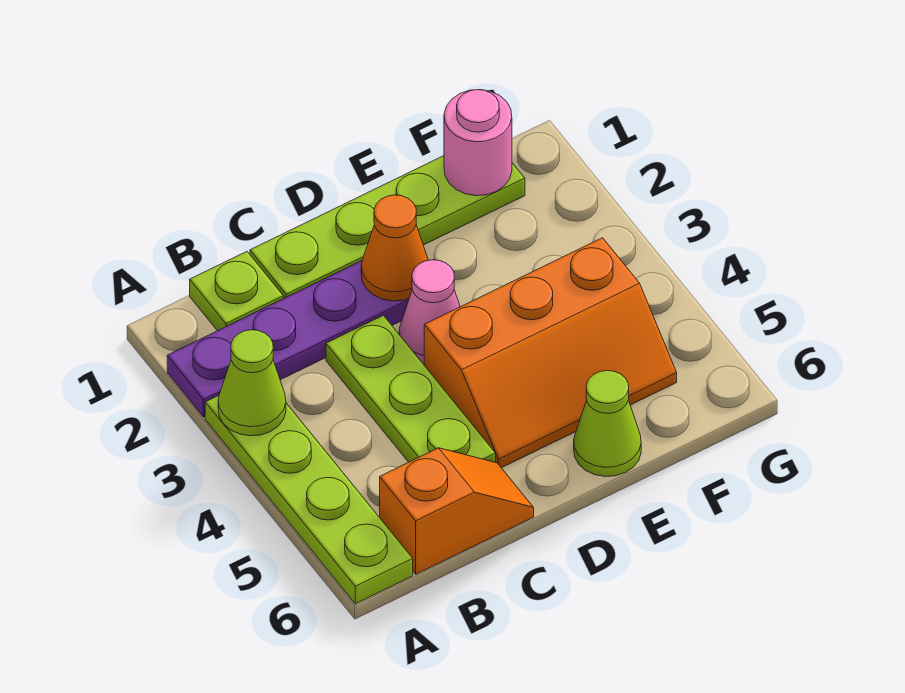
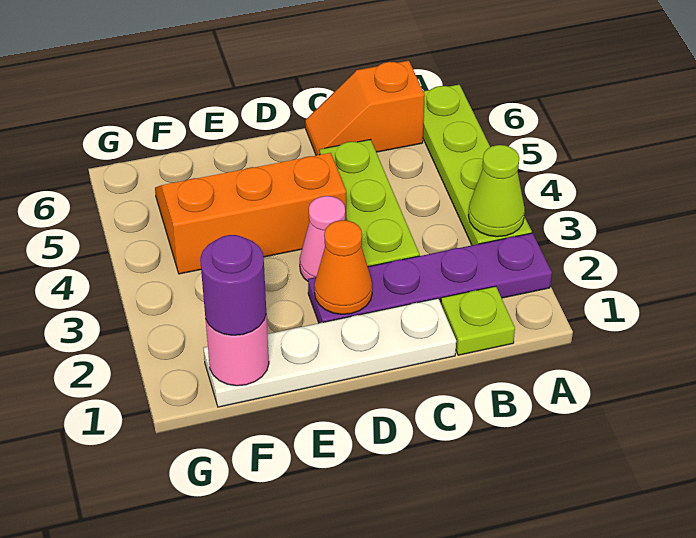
lime plate C1:F1 level 1 -> white plate C1:F1 level 1
lime cone E6 level 1 -> none
none -> purple round brick F1 level 3

